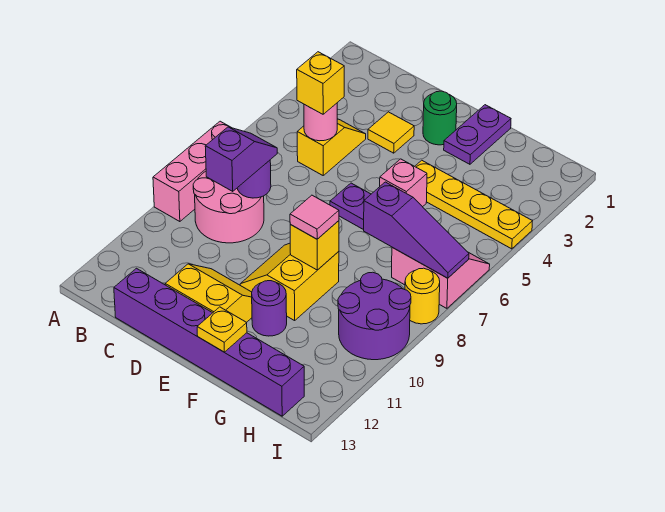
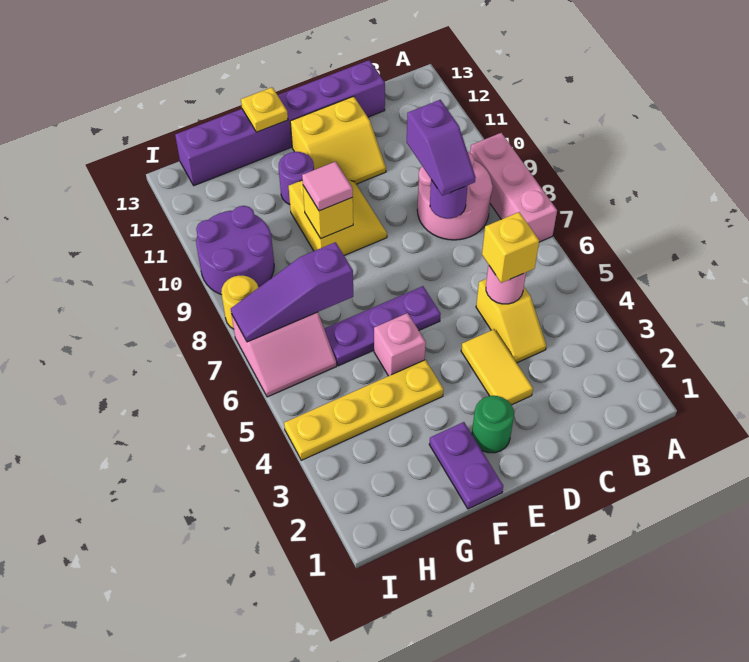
yellow tile D3 level 1 -> yellow tile D3:D4 level 1

